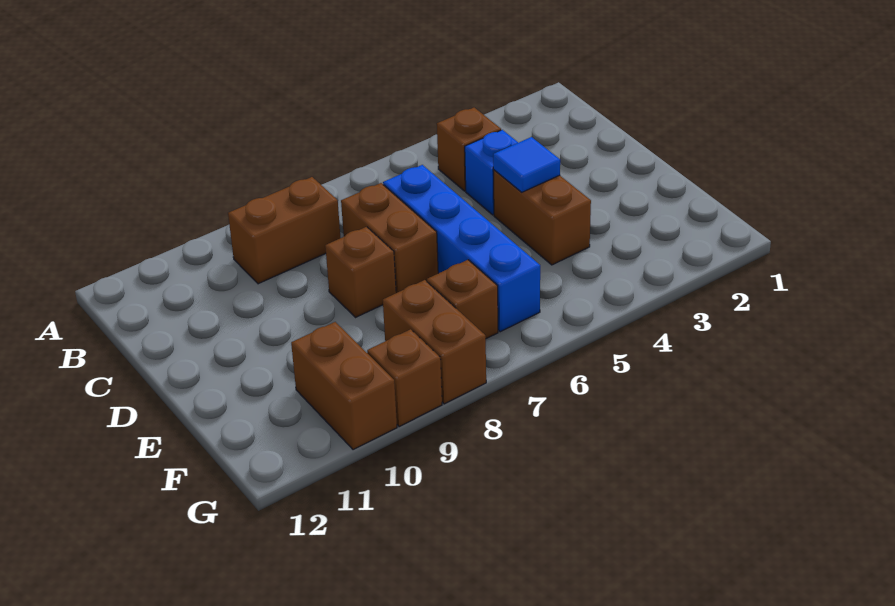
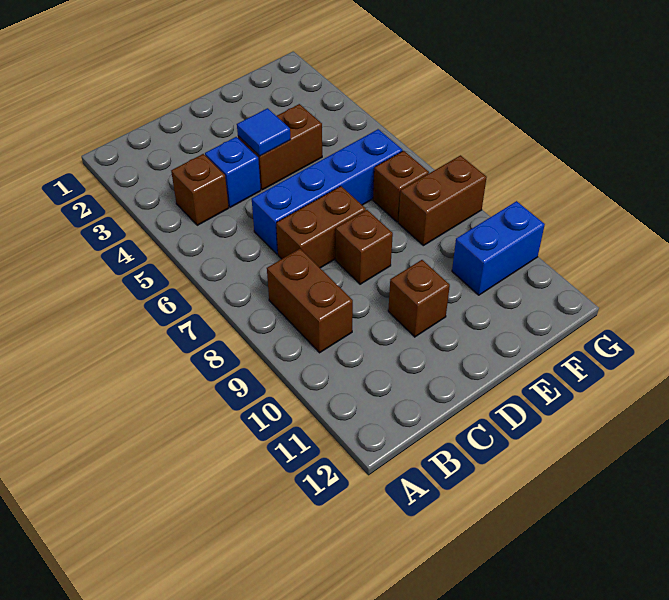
brown brick F10:G10 level 1 -> blue brick F10:G10 level 1
brown brick G9 level 1 -> brown brick D10 level 1

